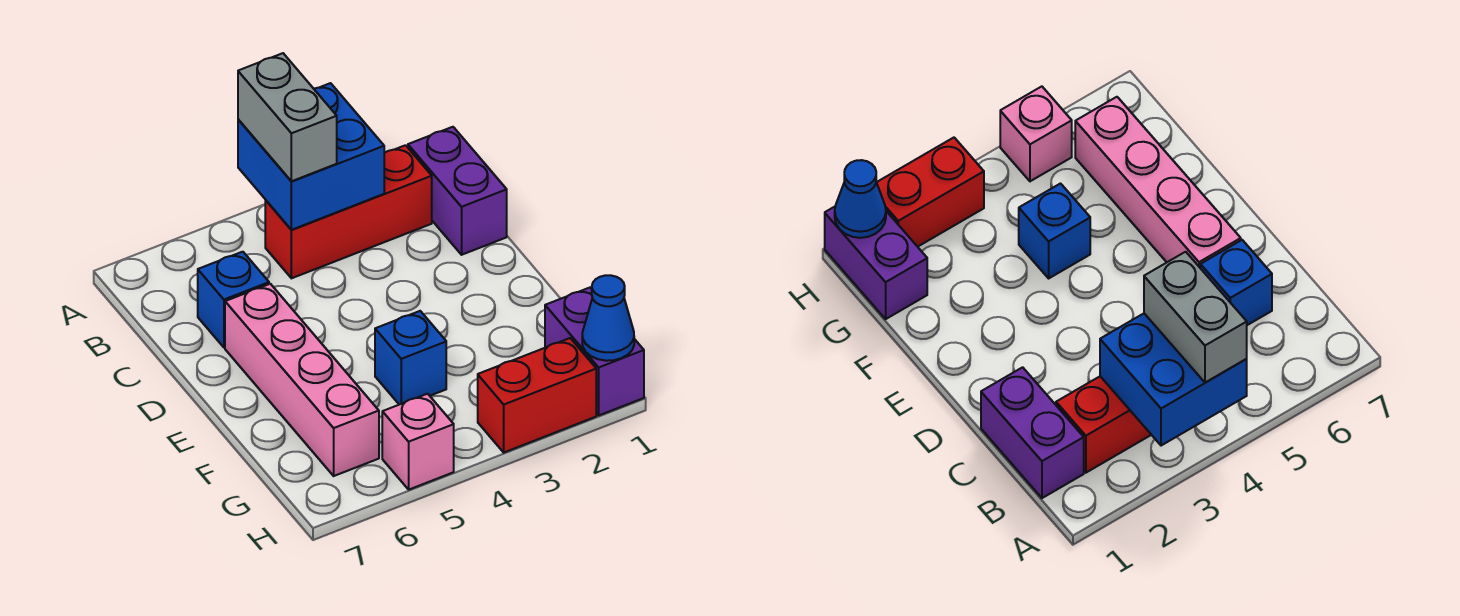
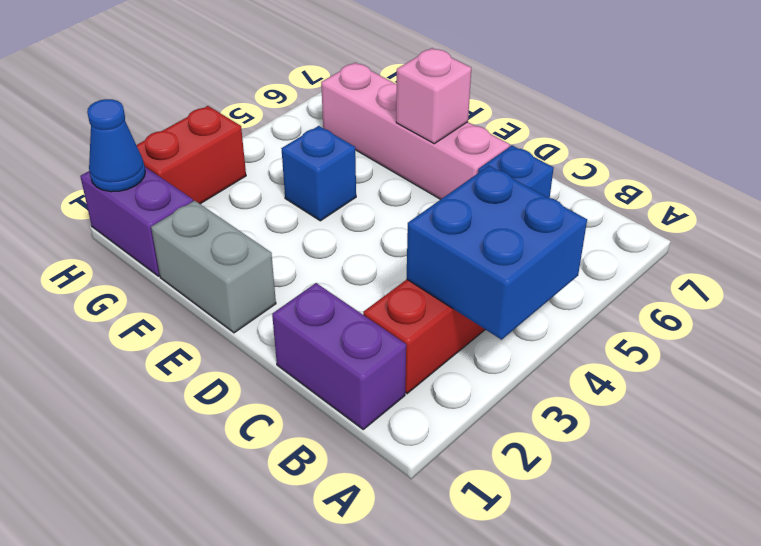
grey brick A4:B4 level 3 -> grey brick E1:F1 level 1
pink brick H5 level 1 -> pink brick E6 level 2

